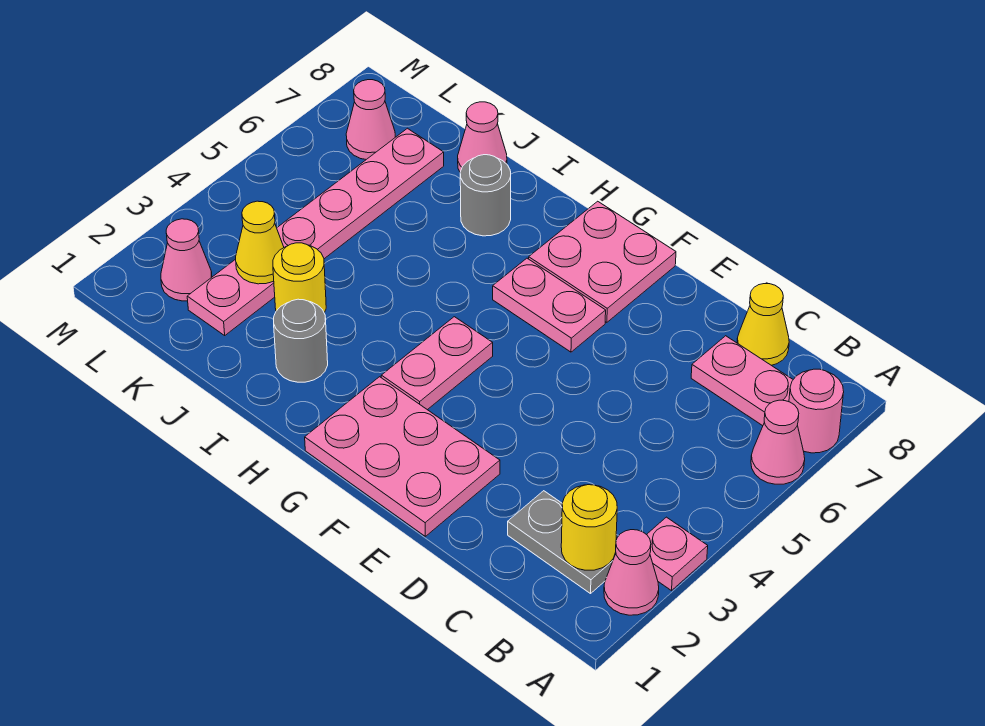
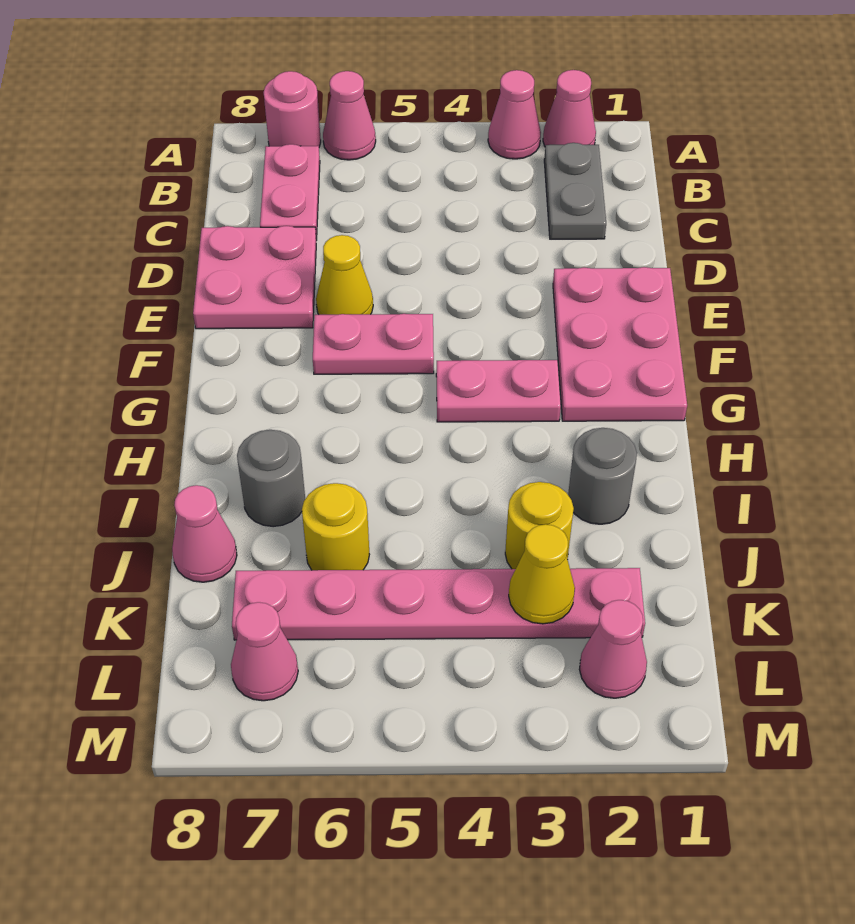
pink plate A3 level 1 -> pink cone A3 level 1
yellow round brick B2 level 2 -> yellow round brick J6 level 1
yellow cone C8 level 1 -> yellow cone E6 level 1
pink plate F6:G6 level 1 -> pink plate F5:F6 level 1
pink plate F7:G8 level 1 -> pink plate D7:E8 level 1

